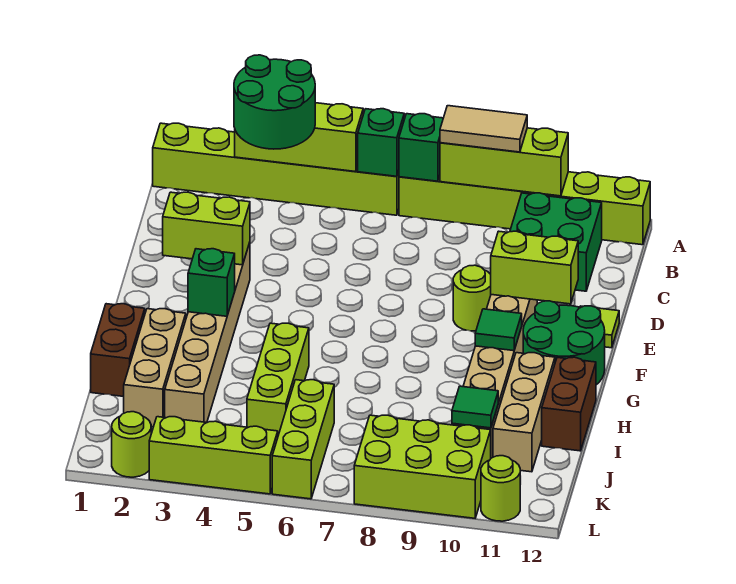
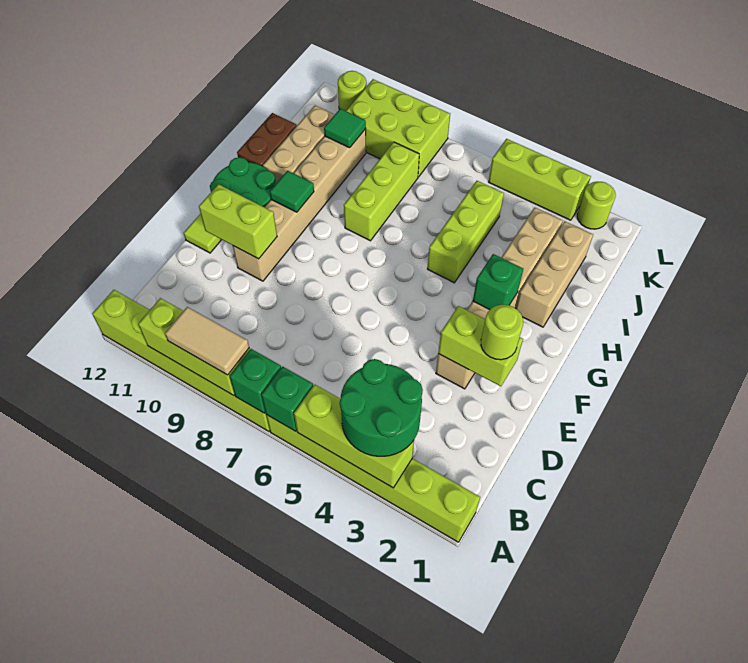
green brick B10:C11 level 1 -> none
lime round brick E9 level 1 -> lime round brick E2 level 3
brown brick H1:I1 level 1 -> none
lime brick J6:L6 level 1 -> lime brick H8:J8 level 1

